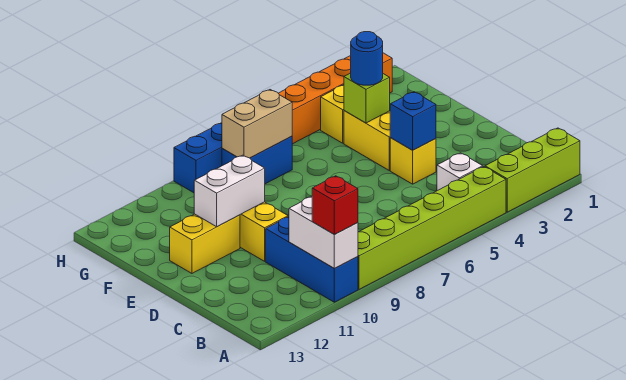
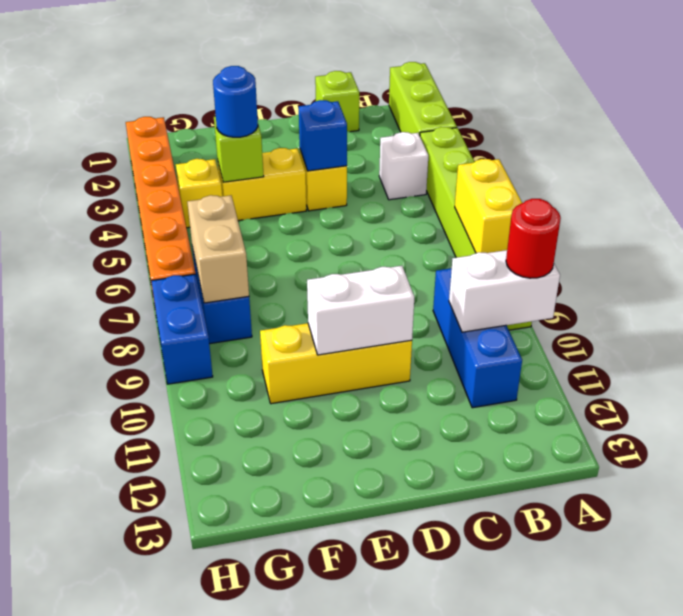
blue brick A10:C10 level 1 -> blue brick B9:B11 level 1
red brick A10 level 3 -> red round brick A10 level 3
none -> lime brick C1 level 1
white brick E10:E11 level 2 -> white brick D10:E10 level 2
yellow brick E11:E12 level 1 -> yellow brick A7:A8 level 2

